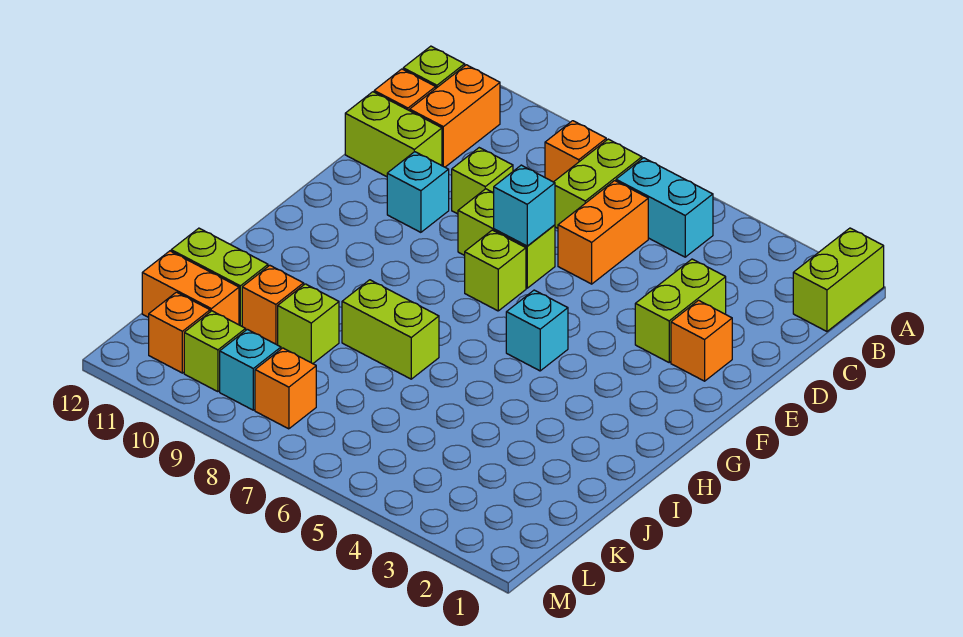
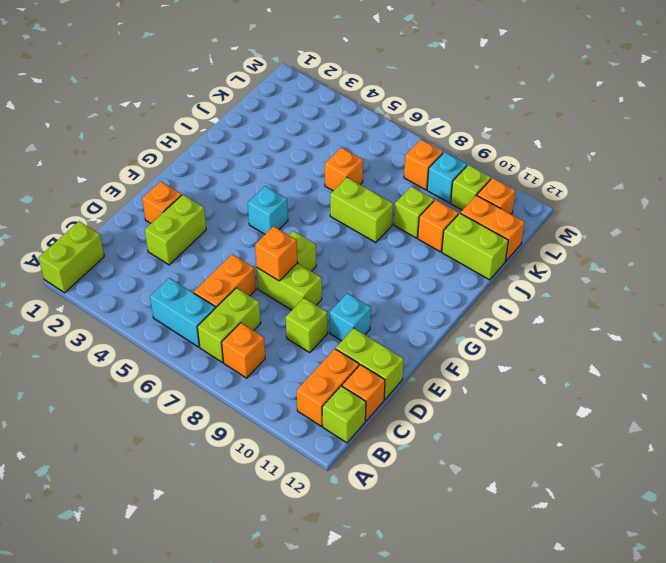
cyan brick E7 level 2 -> orange brick E7 level 2
none -> orange brick J6 level 1

